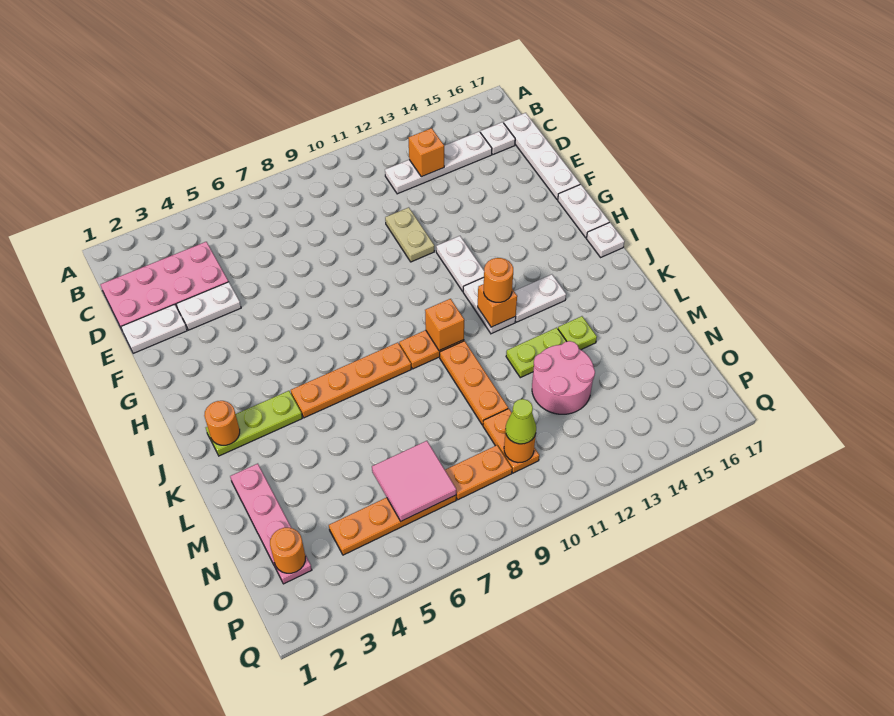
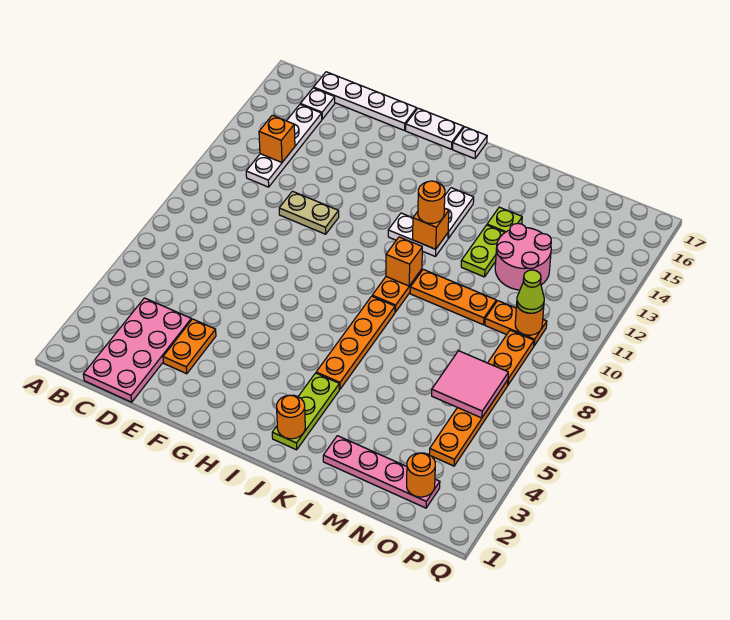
white plate E1:E2 level 1 -> none
white plate E3:E4 level 1 -> orange plate E3:E4 level 1
white plate G12:H12 level 1 -> none

